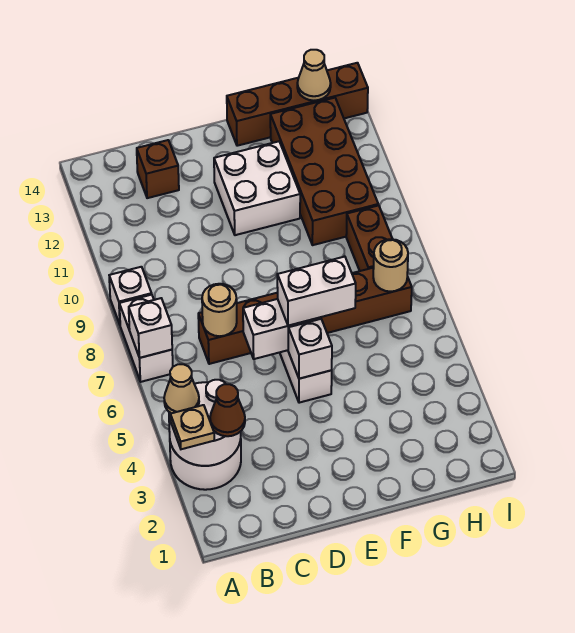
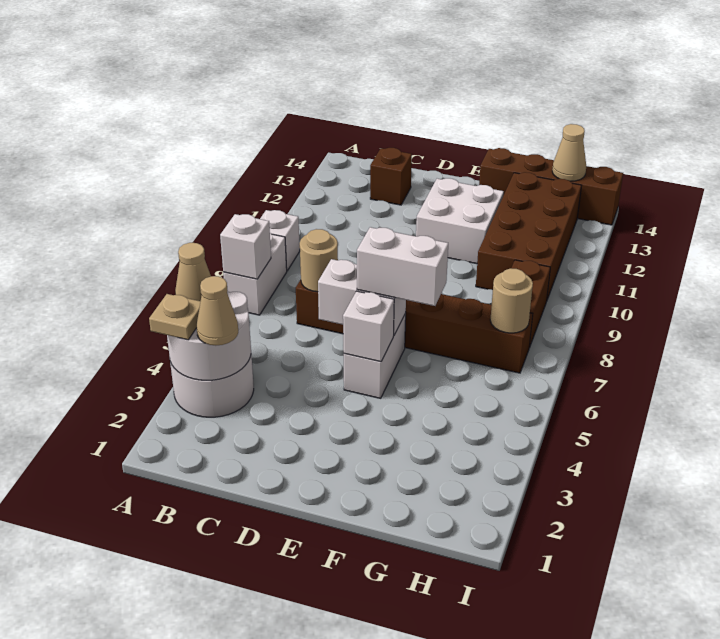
brown cone B3 level 3 -> tan cone B3 level 3

